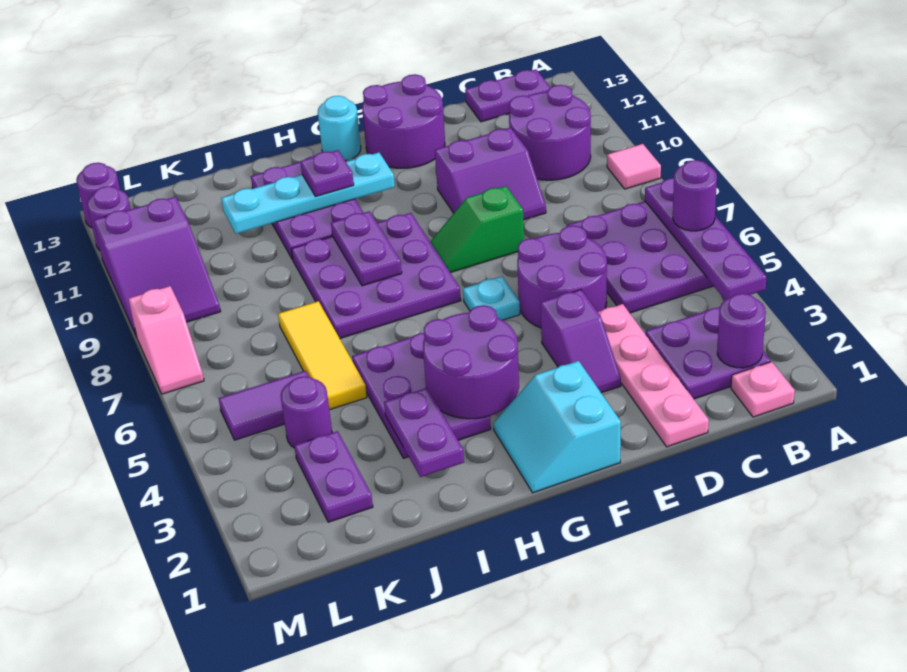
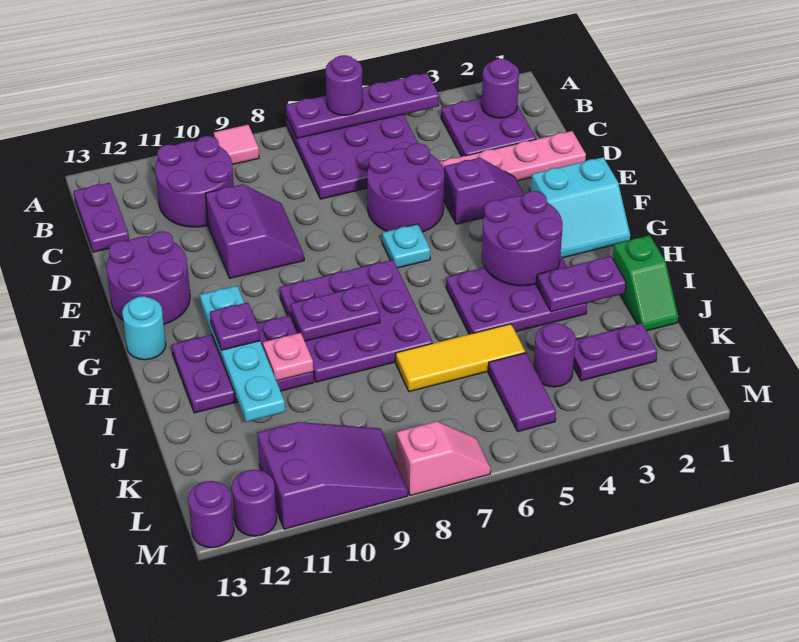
pink plate B1 level 1 -> pink plate I10 level 2
green slope E8:F8 level 1 top E -> green slope I1:J1 level 1 top I

